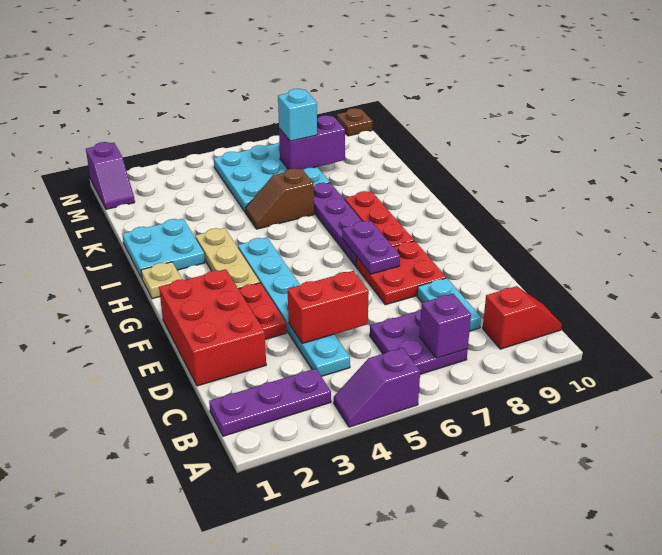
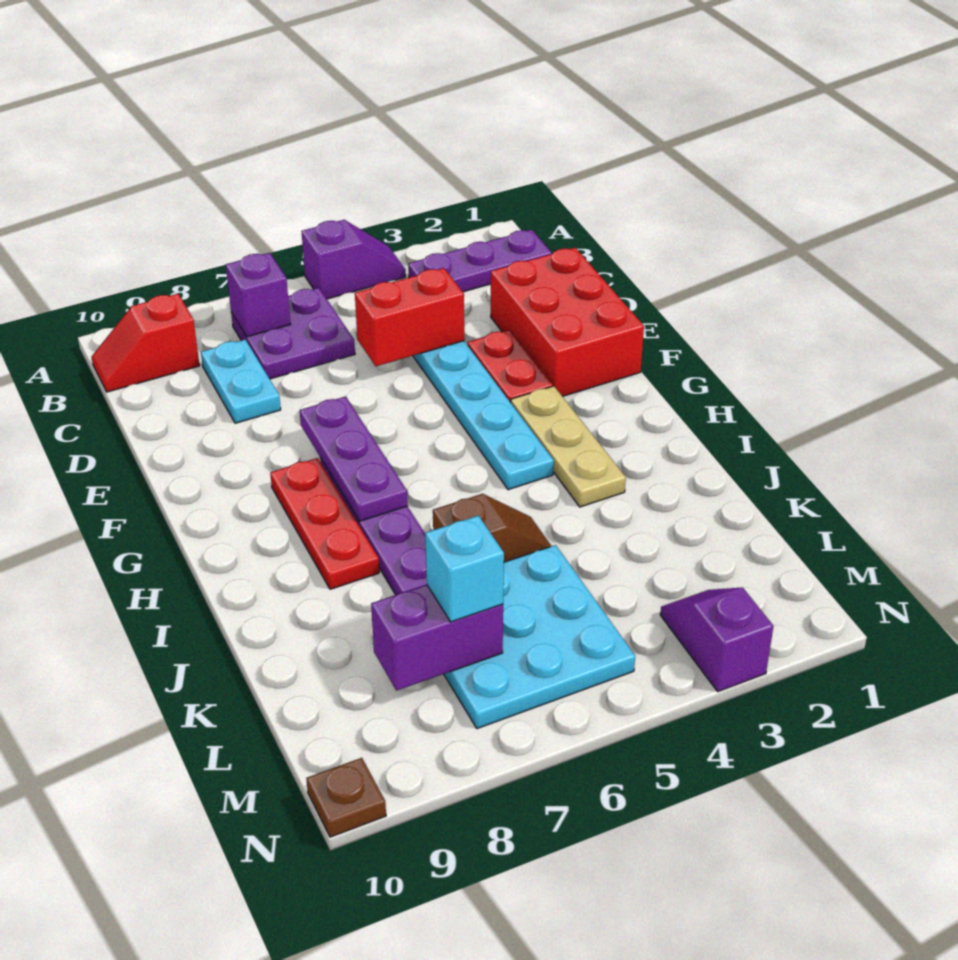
red plate E7:F8 level 1 -> none
purple plate F7:G7 level 2 -> purple plate F7:H7 level 2
tan plate H1 level 1 -> none
cyan plate I1:J2 level 1 -> none
purple slope M1:N1 level 1 top N -> purple slope M3:N3 level 1 top N

